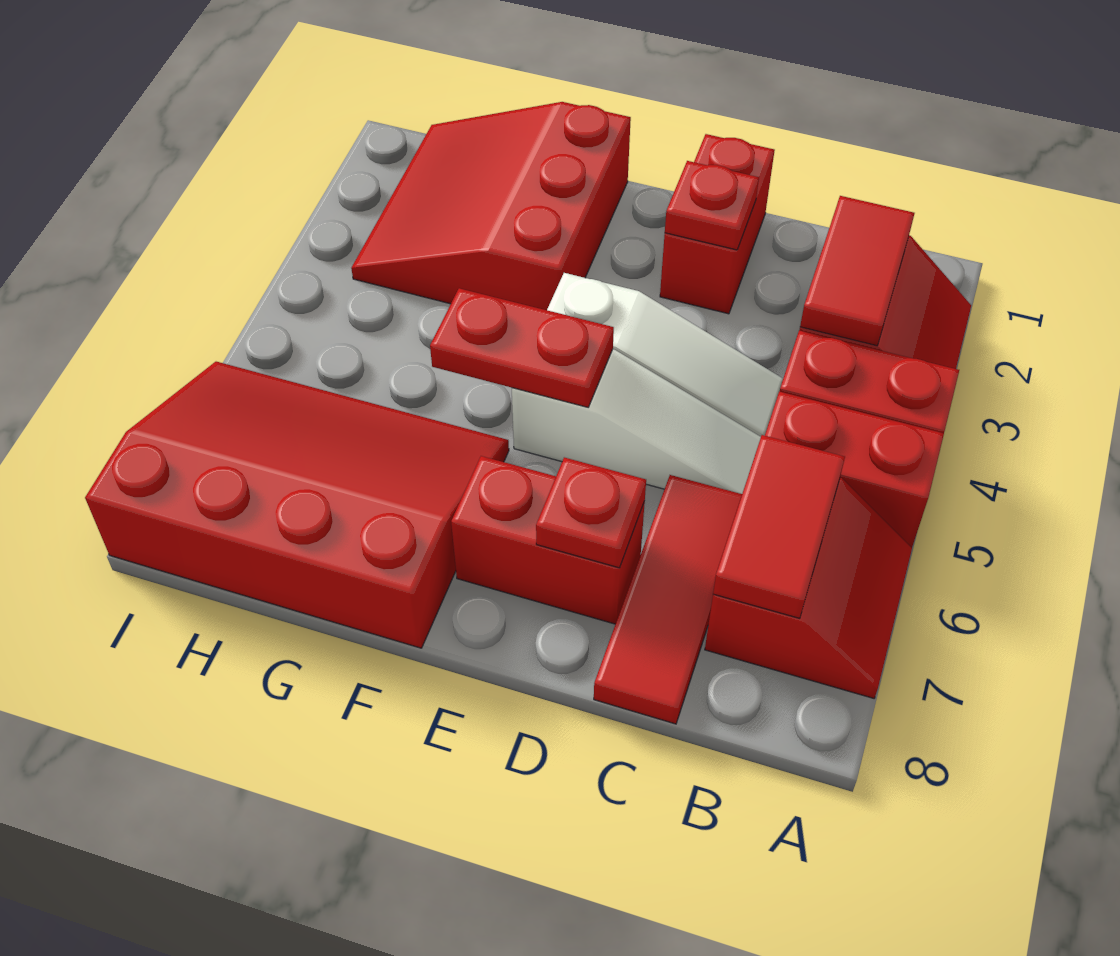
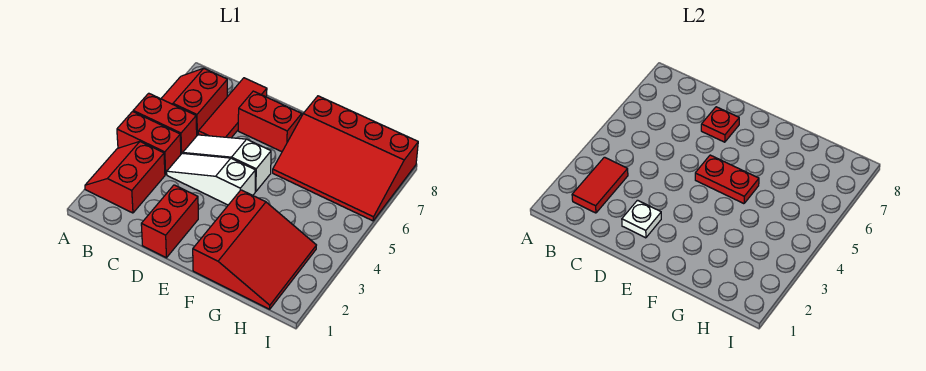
red tile B6:B7 level 2 -> none
red plate D2 level 2 -> white plate D2 level 2

